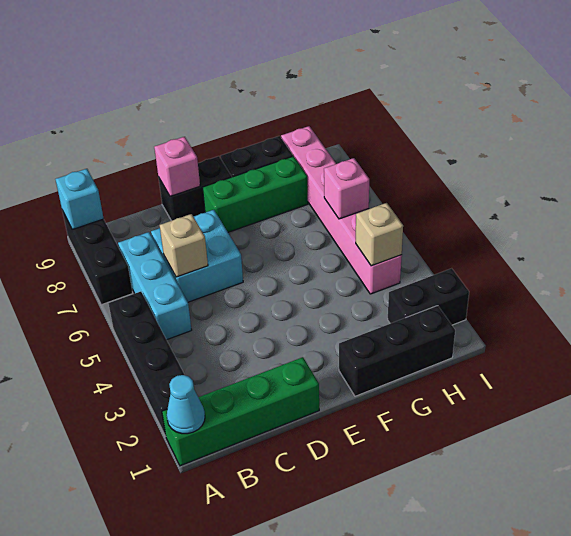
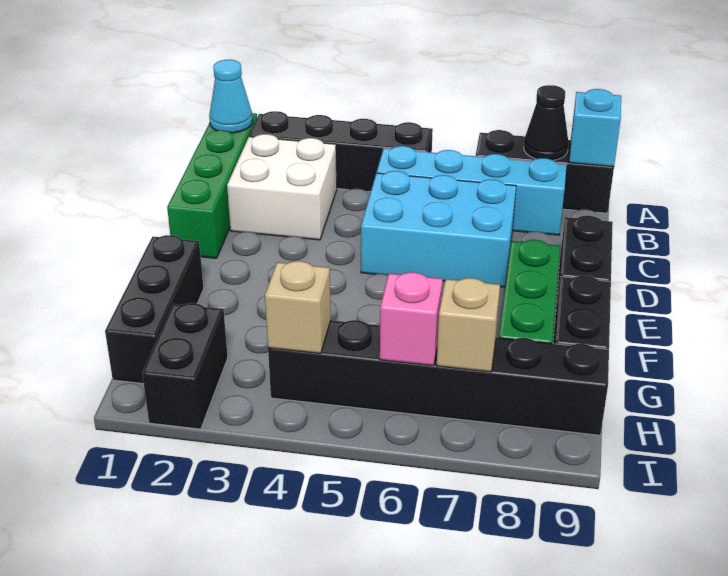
none -> black cone A8 level 2
none -> white brick B2:C3 level 1
cyan brick B5:B7 level 1 -> cyan brick B5:B8 level 1
cyan brick C6:D7 level 1 -> cyan brick C5:D7 level 1
tan brick C6 level 2 -> tan brick H7 level 2
pink brick D9 level 2 -> none
pink brick H4:H9 level 1 -> black brick H4:H9 level 1

